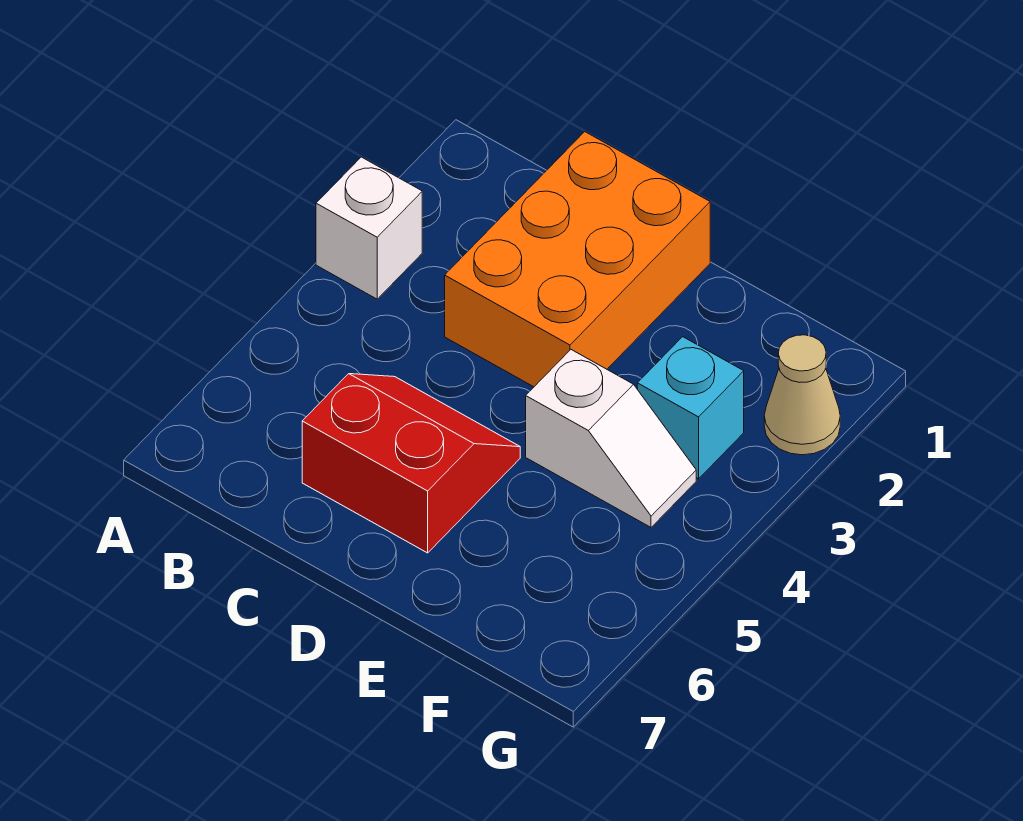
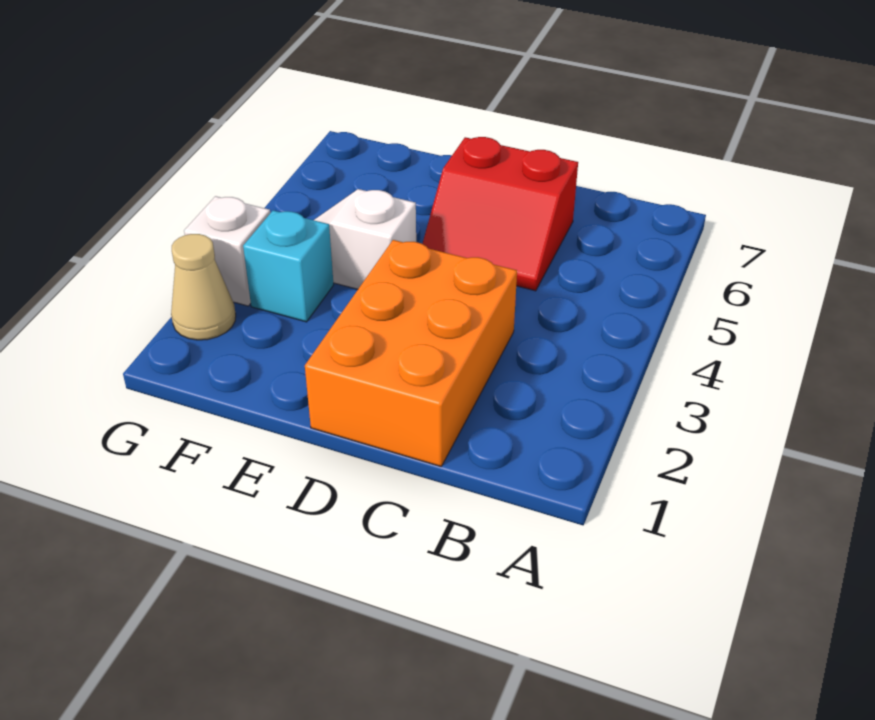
white brick A3 level 1 -> white brick G3 level 1

